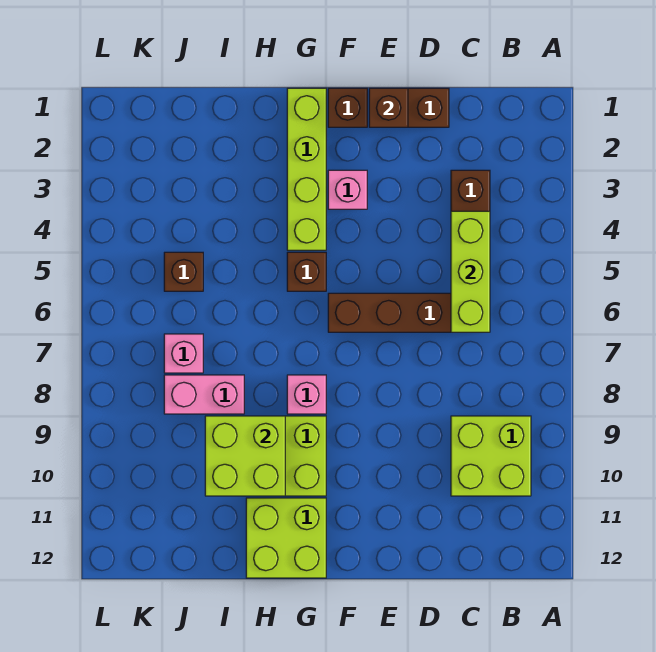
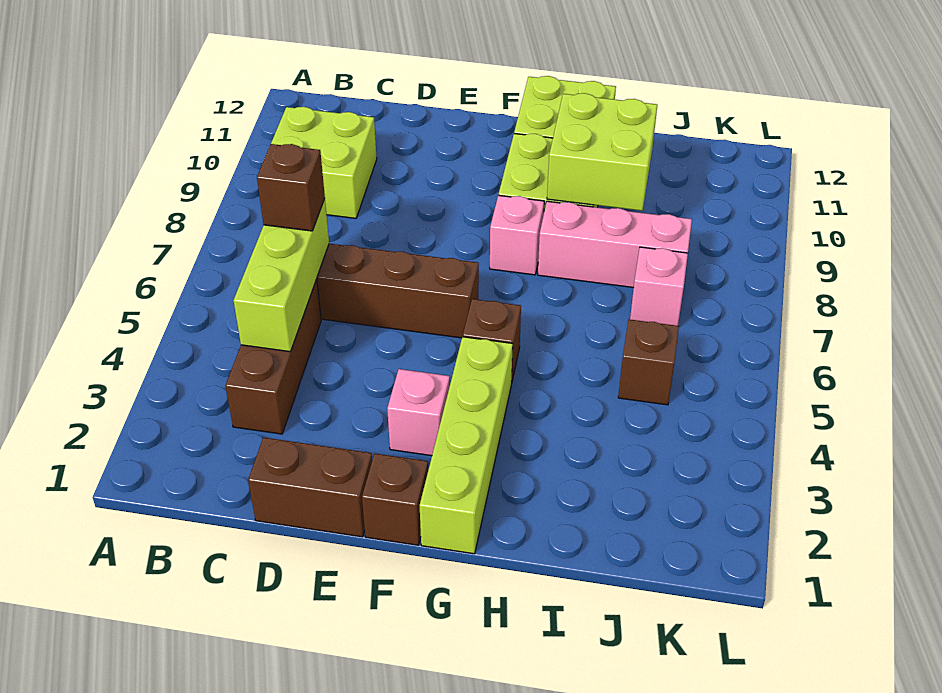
brown brick E1 level 2 -> brown brick C6 level 3
pink brick I8:J8 level 1 -> pink brick H8:J8 level 1

